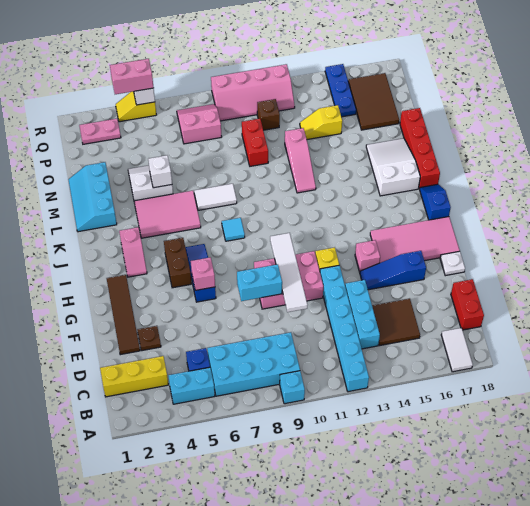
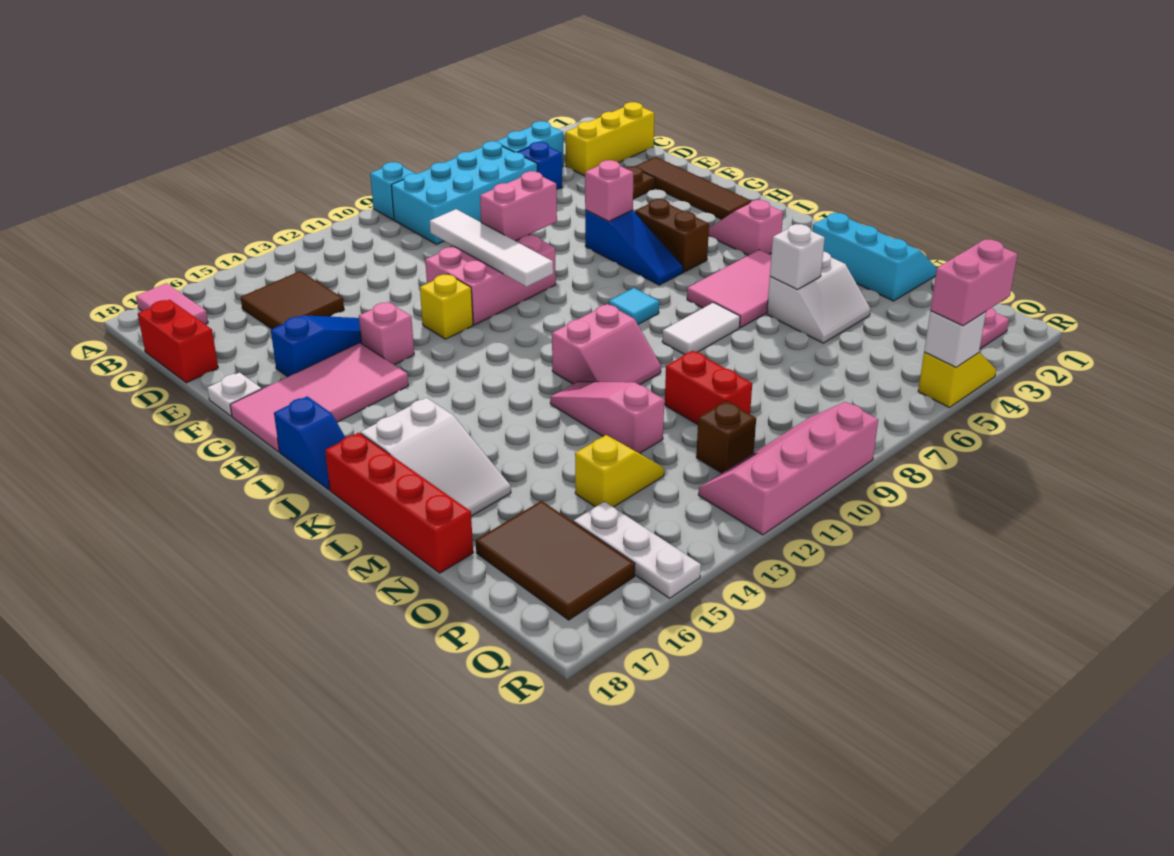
cyan brick A12:F12 level 1 -> none
white tile A17:B17 level 1 -> pink tile A17:B17 level 1
cyan brick C13:E13 level 1 -> none
cyan brick F8:F9 level 2 -> pink brick F8:F9 level 2
pink slope P7:Q8 level 1 top P -> pink slope K10:L11 level 1 top K
blue plate P15:R15 level 1 -> white plate P15:R15 level 1

